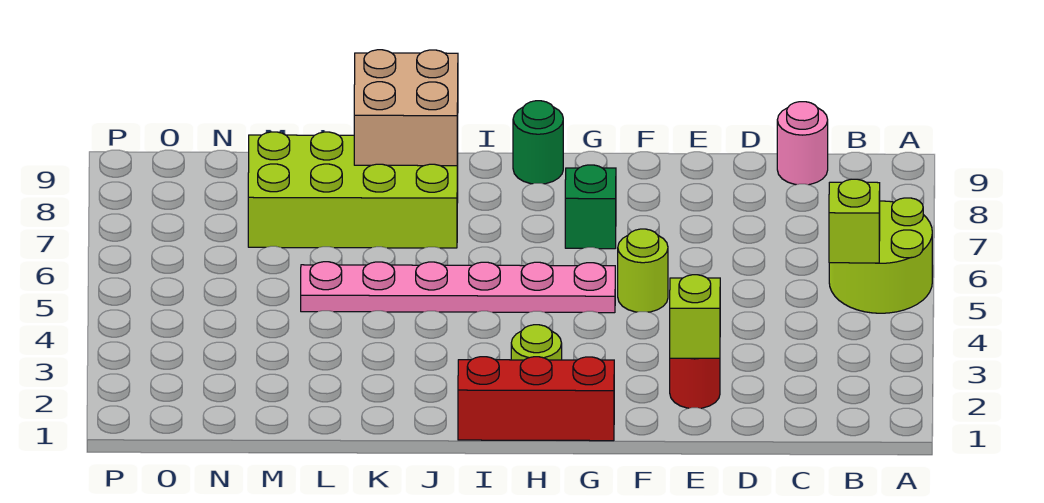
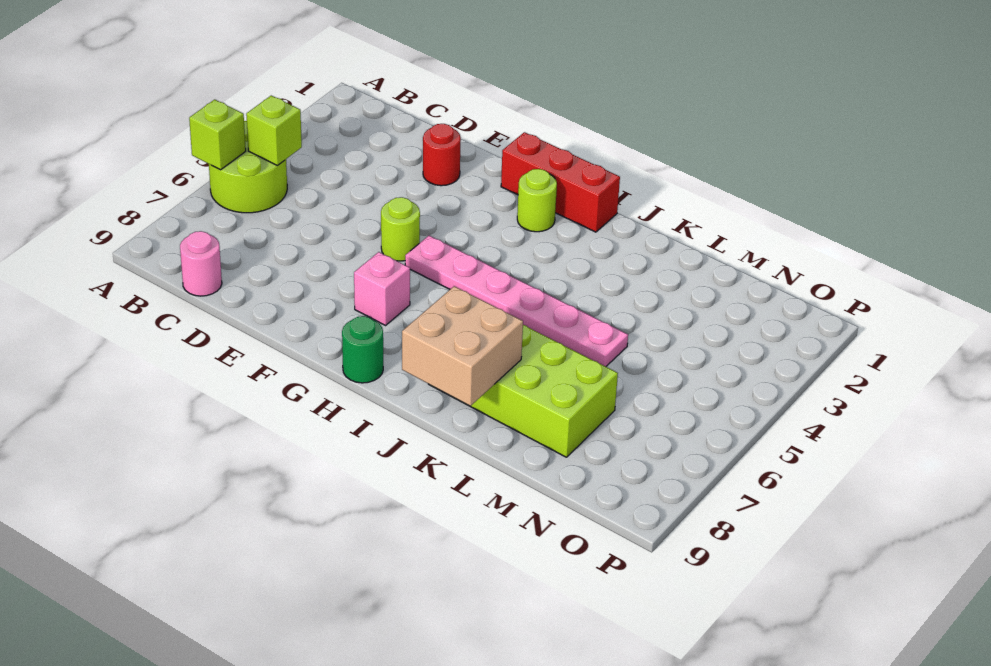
lime brick E2 level 2 -> lime brick A6 level 2
green brick G7 level 1 -> pink brick G7 level 1

